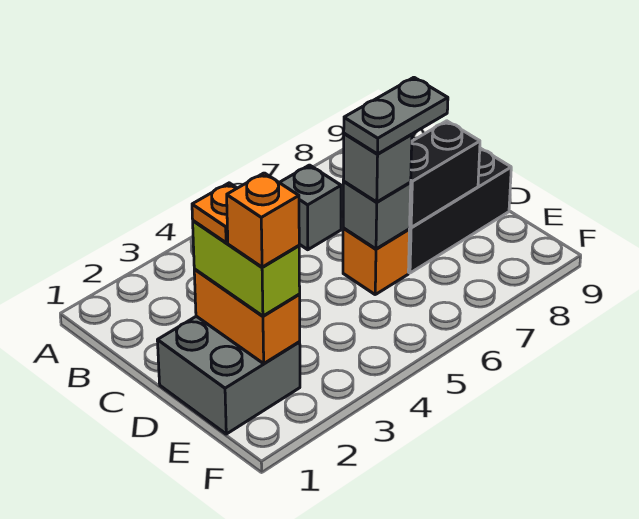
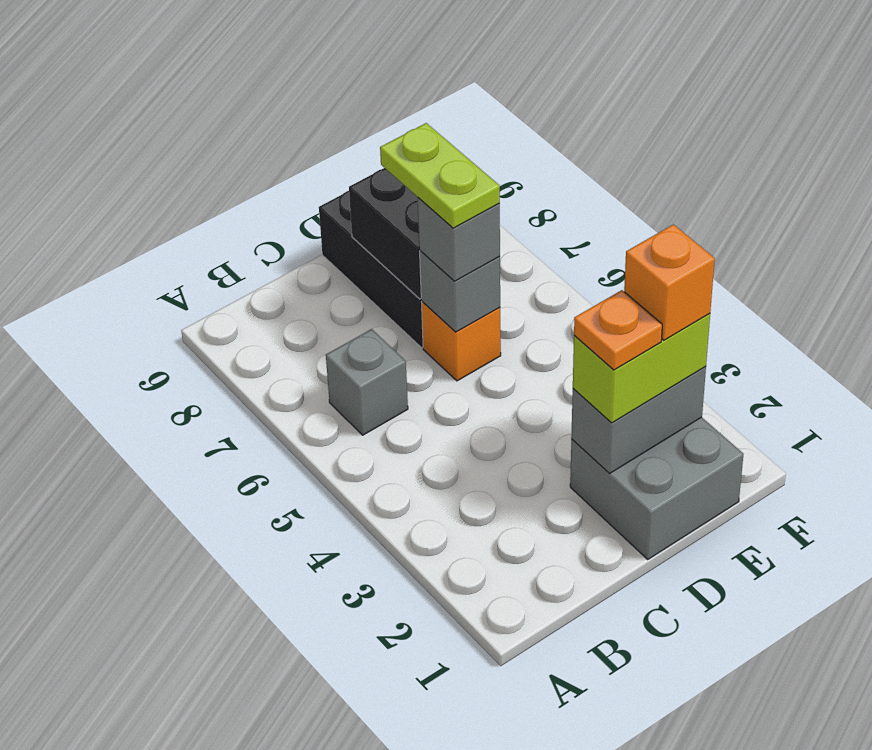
orange brick D2:E2 level 2 -> grey brick D2:E2 level 2
grey plate D6:D7 level 4 -> lime plate D6:D7 level 4

